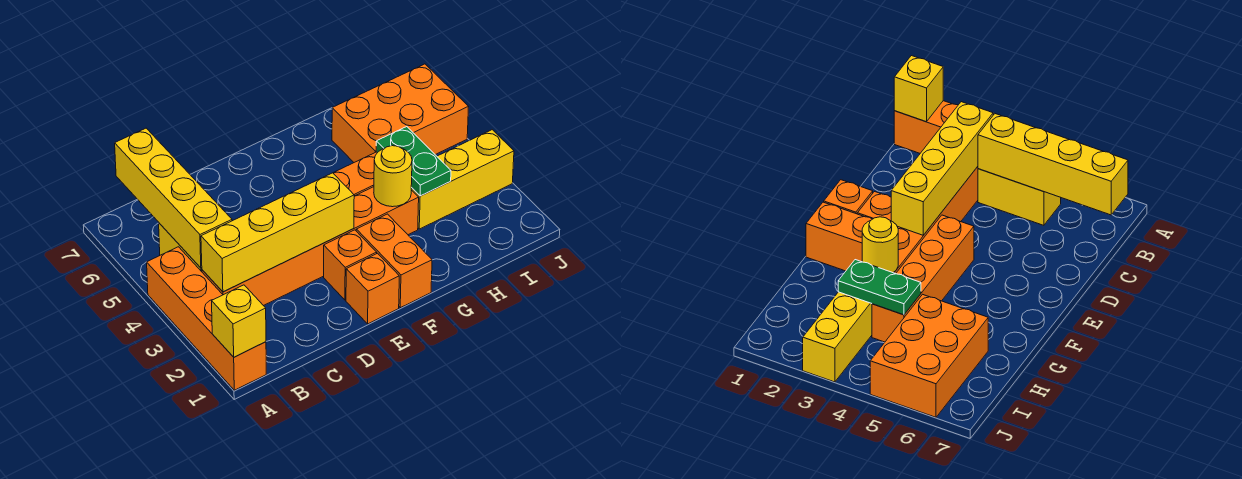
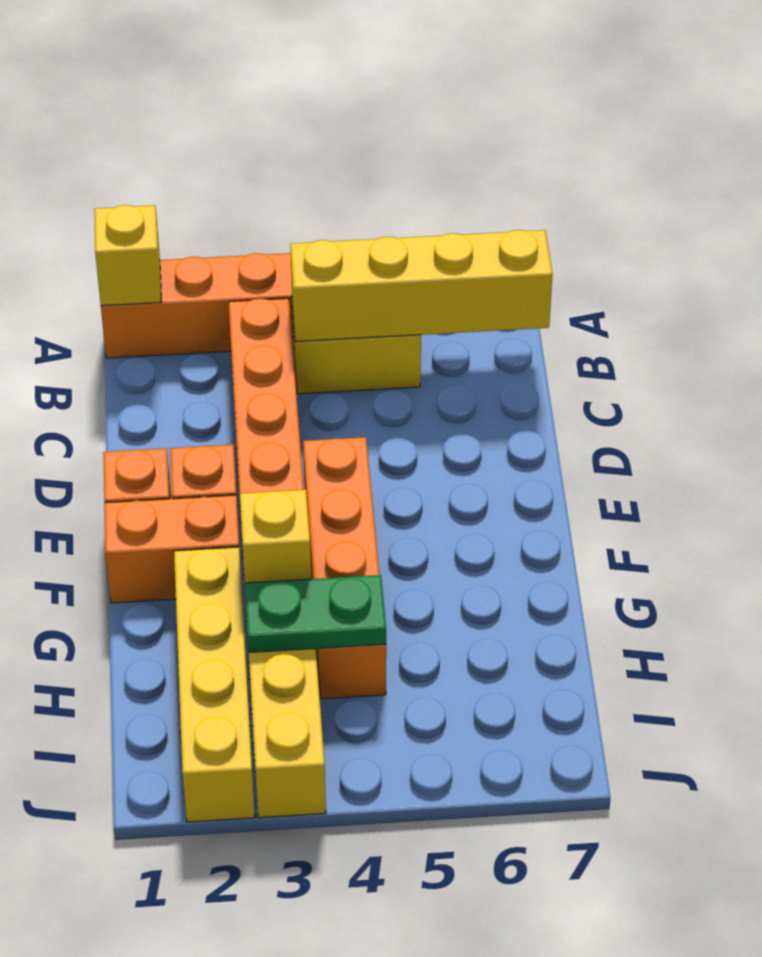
yellow brick B3:E3 level 2 -> yellow brick G2:J2 level 1
yellow round brick G3 level 2 -> yellow brick G3 level 2
orange brick H5:J6 level 1 -> none

